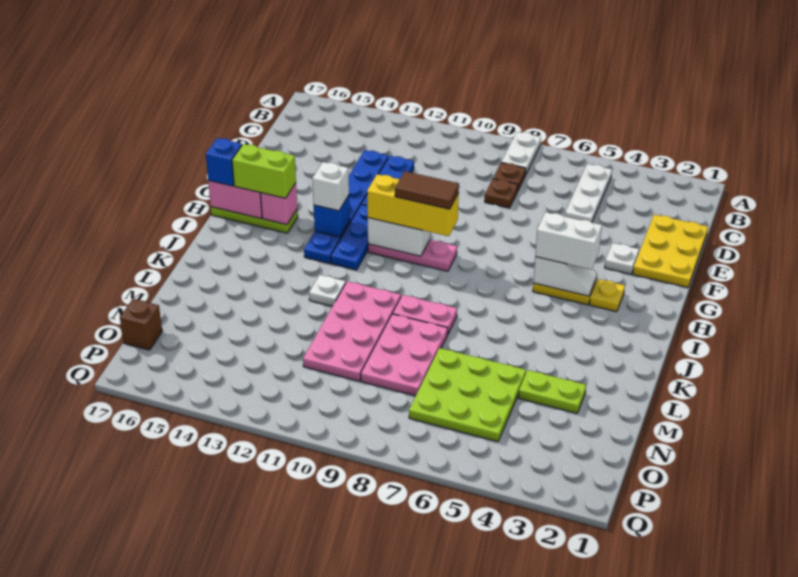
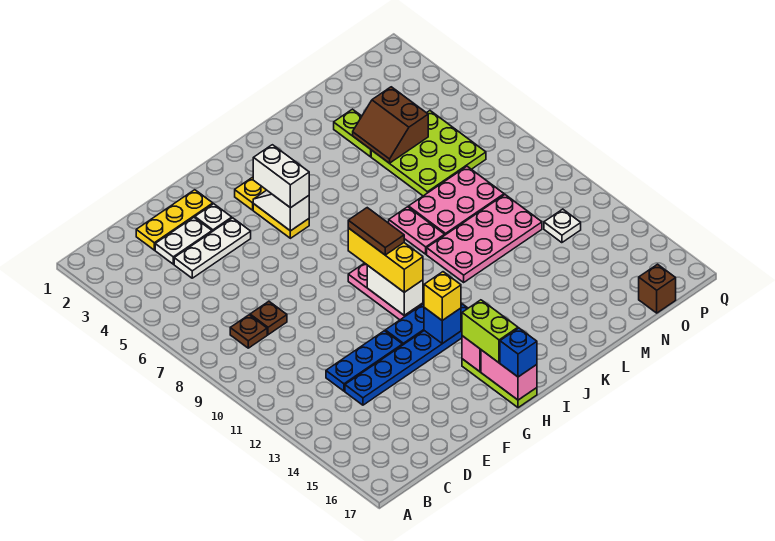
white plate A8:B8 level 1 -> white plate D3:E3 level 1
white plate B5:D5 level 1 -> white plate D4:F4 level 1
yellow plate D1:F2 level 1 -> yellow plate D2:F2 level 1
white brick H13 level 3 -> yellow brick H13 level 3
white plate K12 level 1 -> white plate O12 level 1
none -> brown slope M4:N5 level 2 top N

